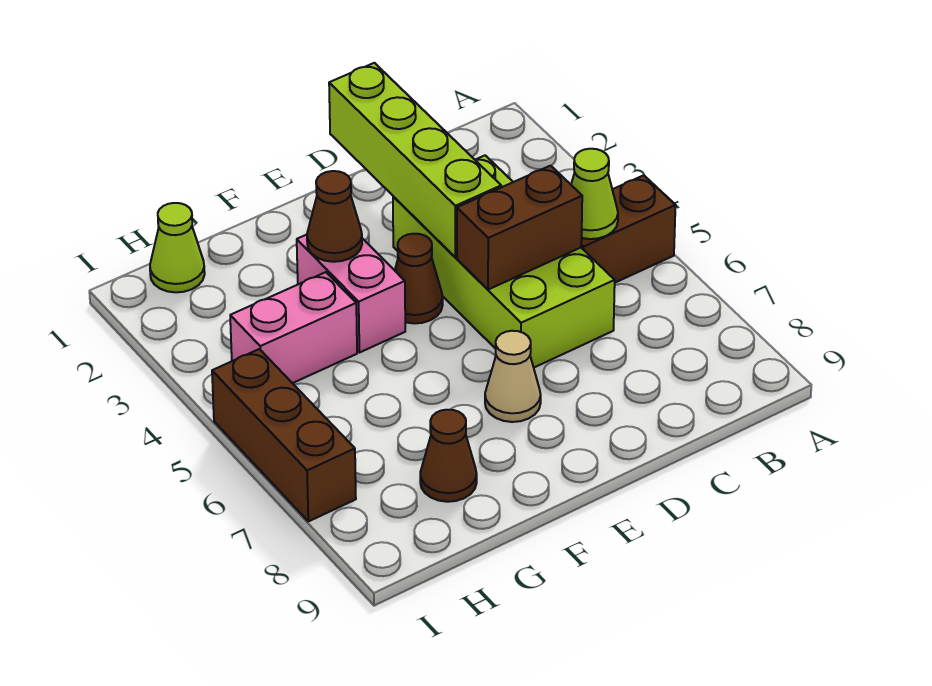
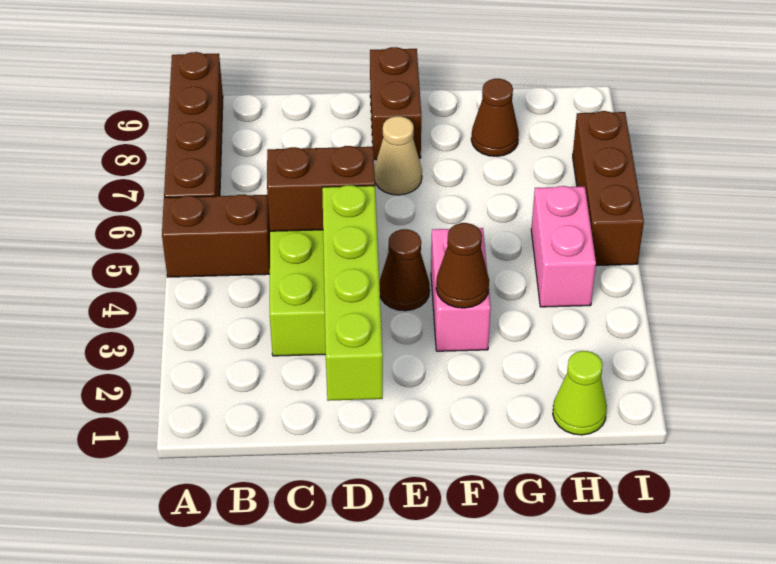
none -> brown brick A6:A9 level 1
lime cone B5 level 2 -> none
none -> brown brick E8:E9 level 1
pink brick G4:H4 level 1 -> pink brick H4:H5 level 1

